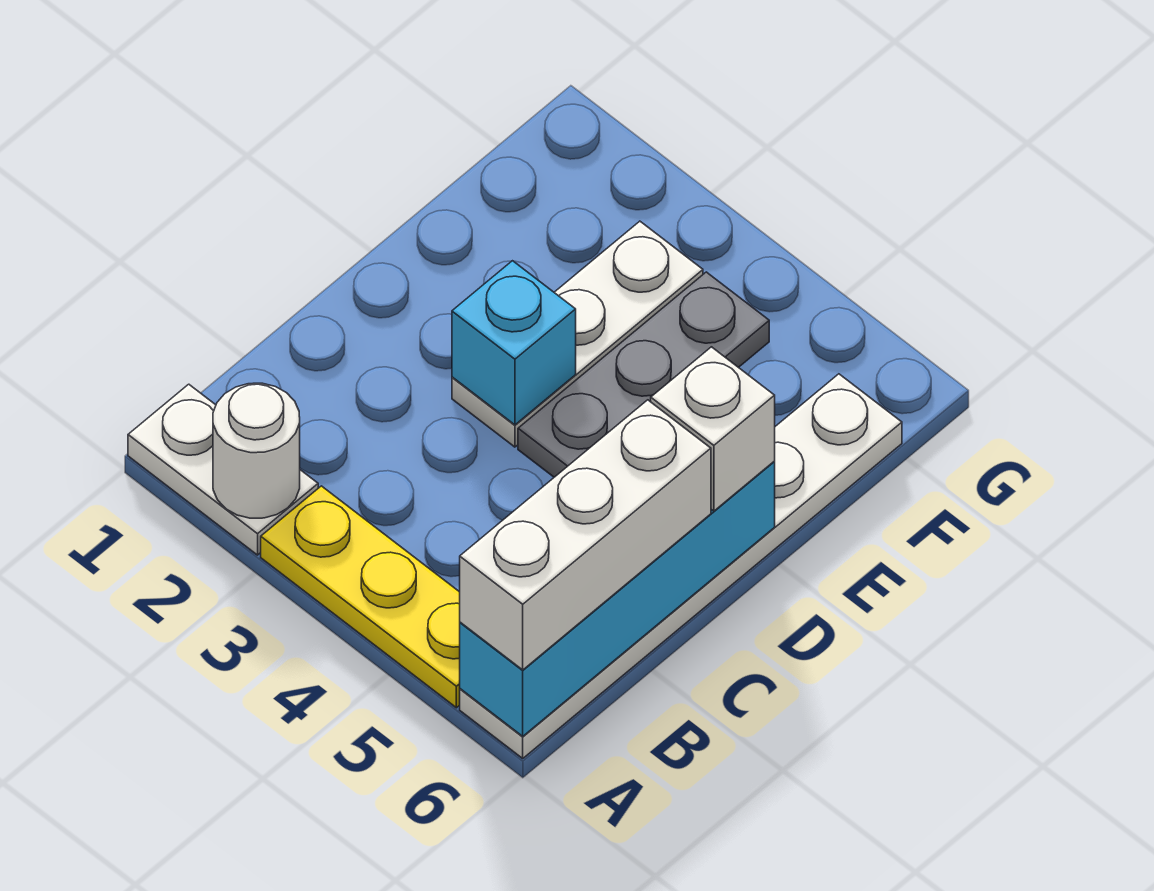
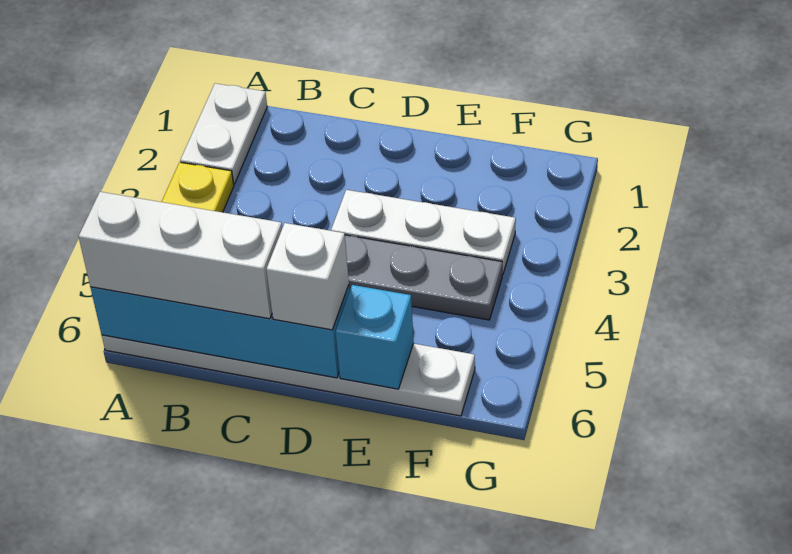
white round brick A2 level 2 -> none
cyan brick D3 level 2 -> cyan brick E6 level 2

